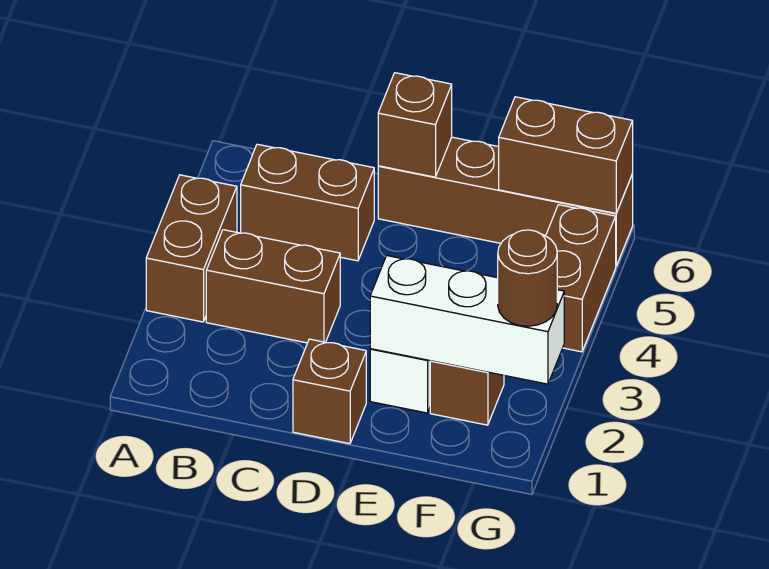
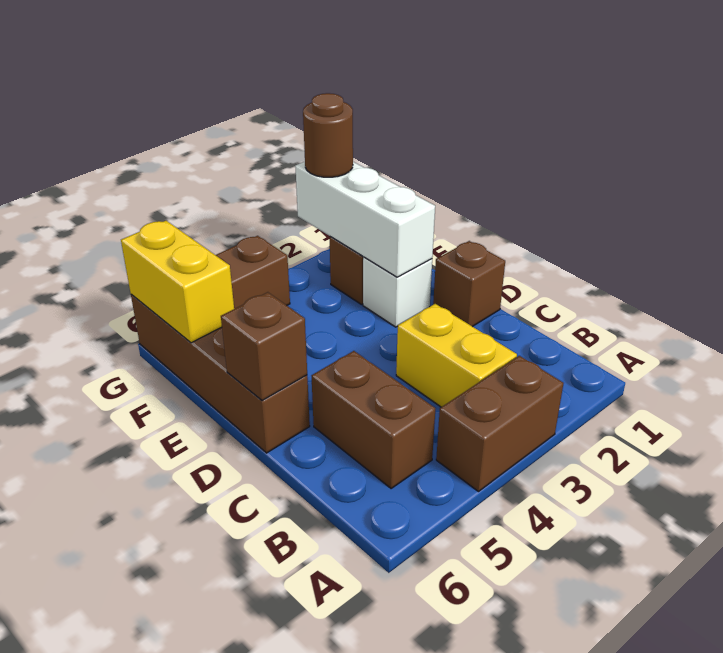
brown brick B3:C3 level 1 -> yellow brick B3:C3 level 1
brown brick F6:G6 level 2 -> yellow brick F6:G6 level 2

